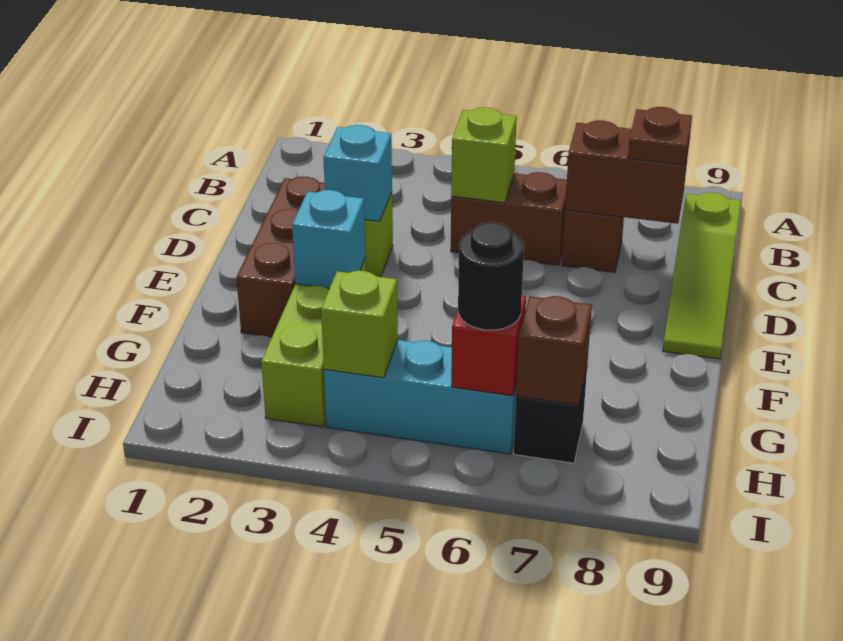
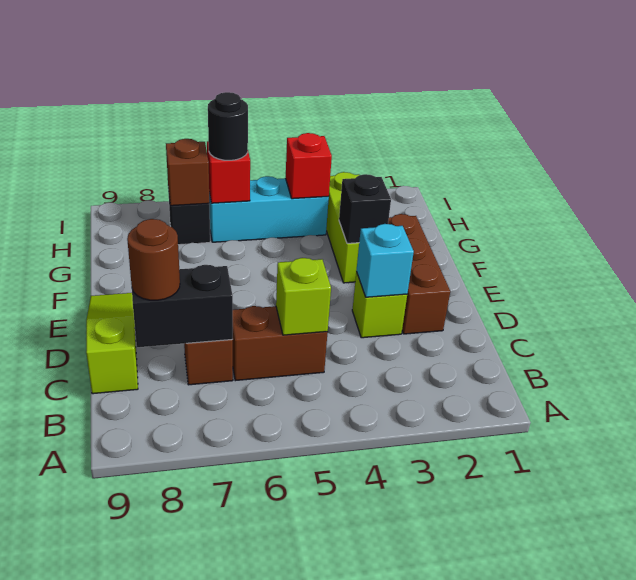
brown brick C7:C8 level 2 -> black brick C7:C8 level 2
brown plate C8 level 3 -> brown round brick C8 level 3
cyan brick F3 level 2 -> black brick F3 level 2
lime brick H4 level 2 -> red brick H4 level 2

